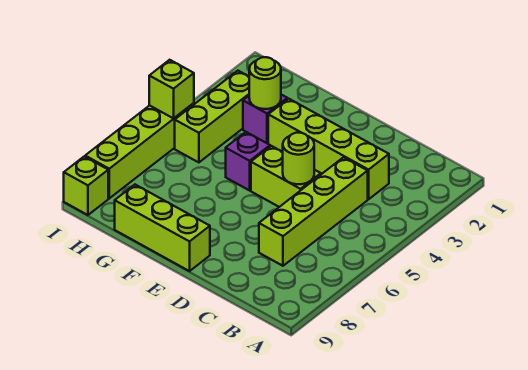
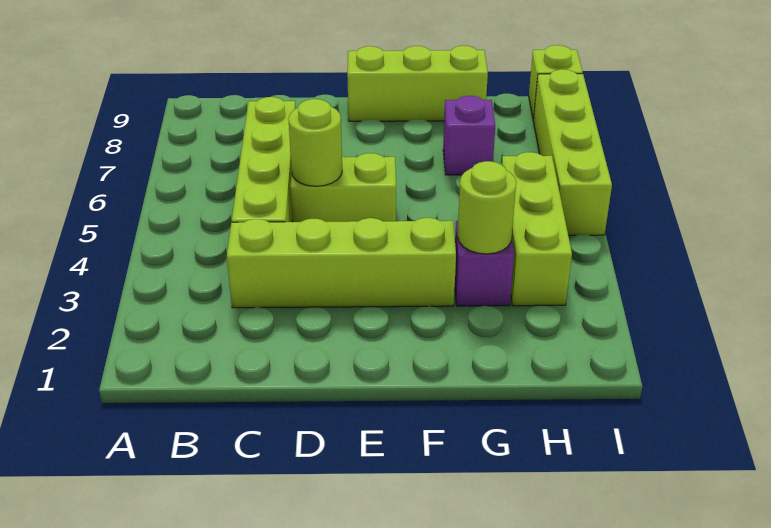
purple brick F5 level 1 -> purple brick G7 level 1
lime brick I5 level 2 -> none

